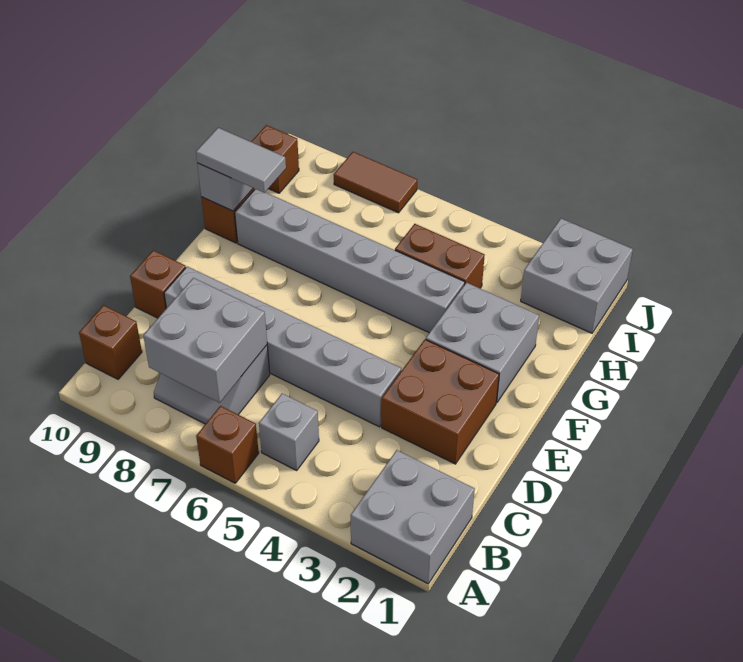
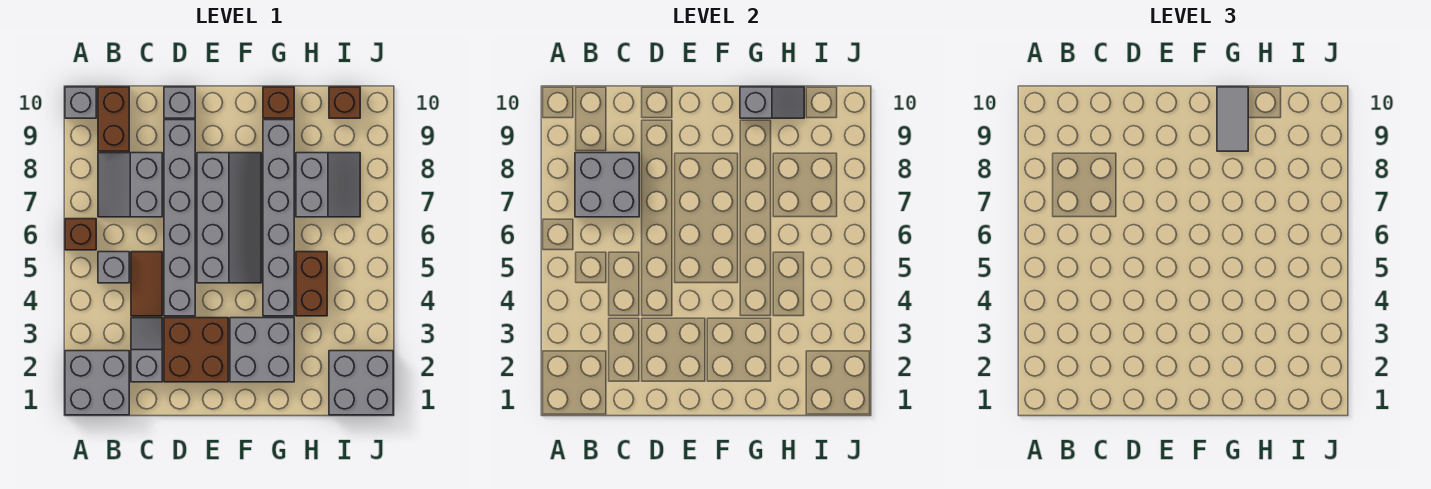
none -> grey brick A10 level 1
brown brick B10 level 1 -> brown brick B9:B10 level 1
none -> grey slope C2:C3 level 1 top 2
brown brick D10 level 1 -> grey brick D10 level 1
none -> grey slope E5:F8 level 1 top E
none -> grey slope H7:I8 level 1 top H
brown tile J7:J8 level 1 -> brown tile C4:C5 level 1

